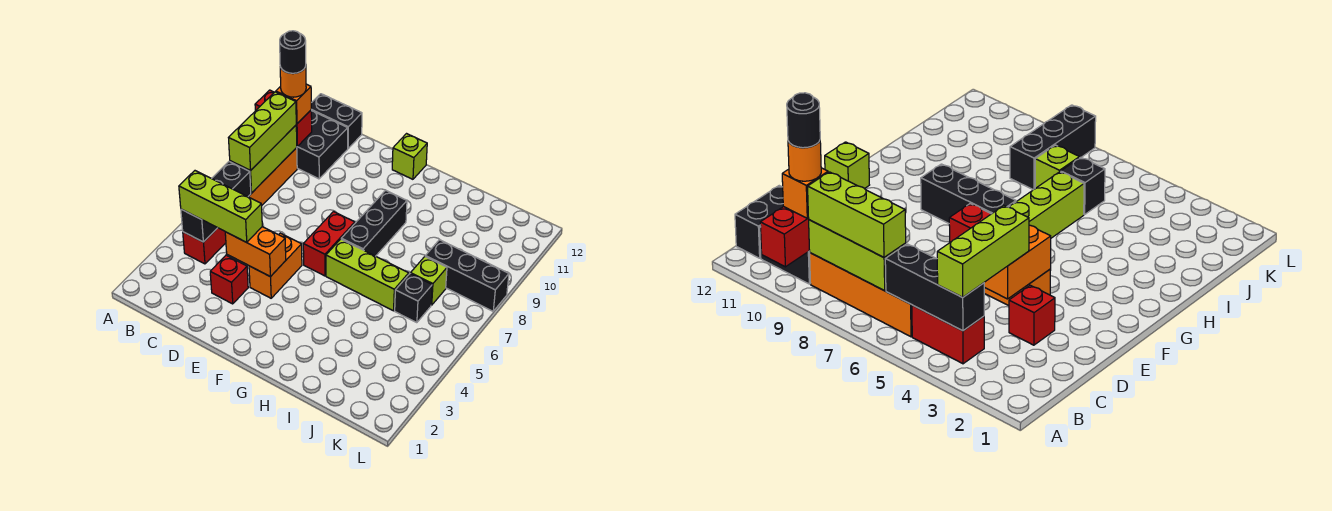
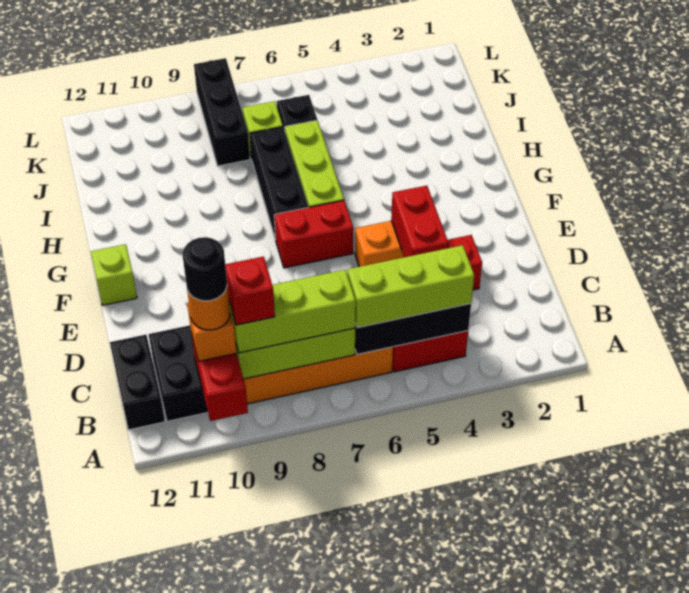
lime brick B4:D4 level 3 -> lime brick B4:B6 level 3
none -> red brick B9 level 4
orange brick D4:E4 level 2 -> red brick D4:E4 level 2
black brick G7:G9 level 1 -> black brick G7:I7 level 1

